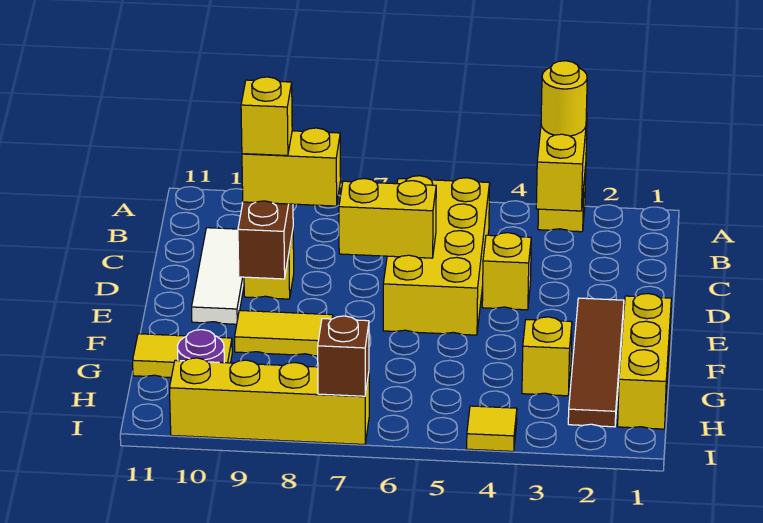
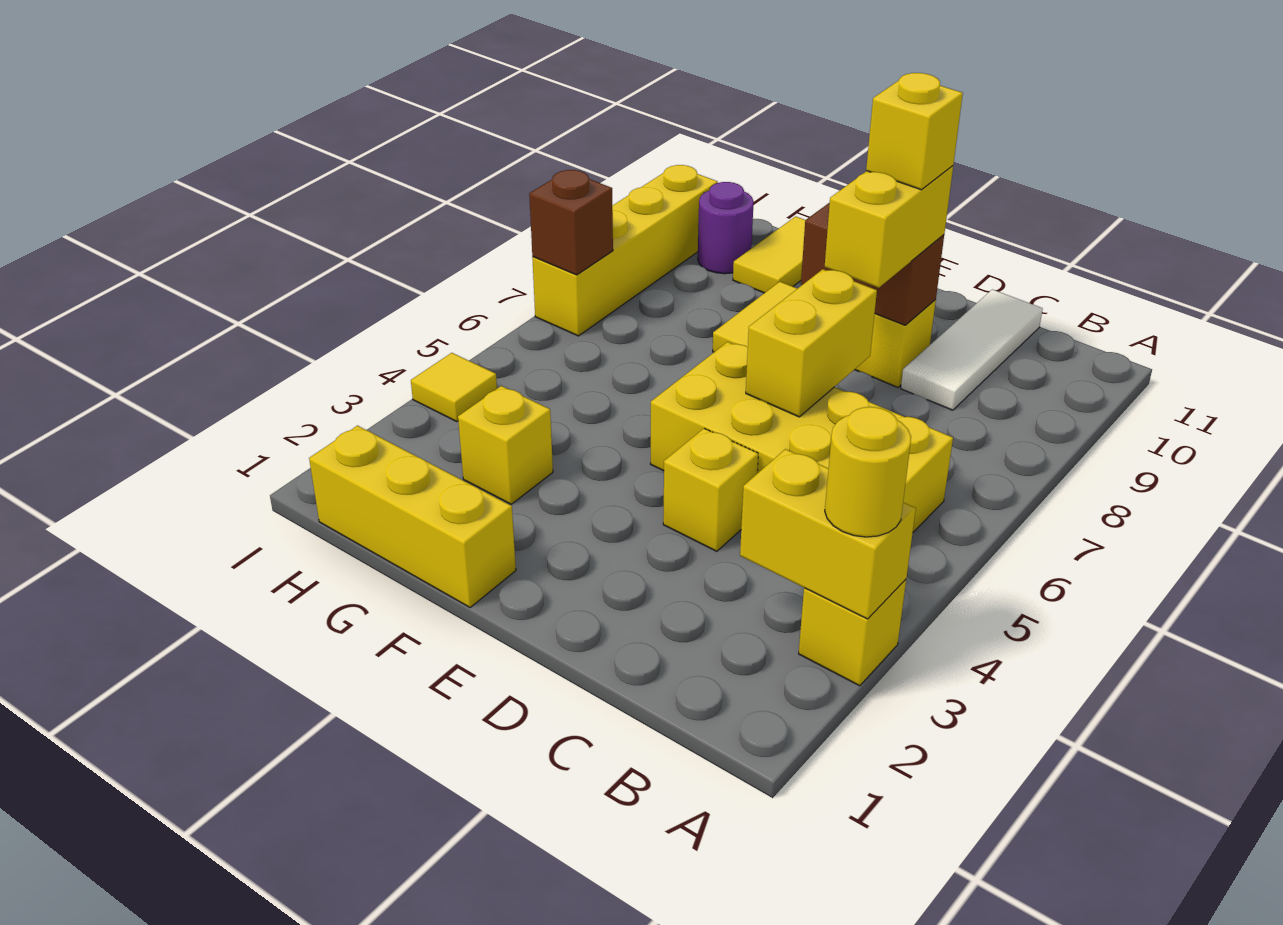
white tile C10:E10 level 1 -> white tile C9:C11 level 1
brown tile E2:H2 level 1 -> none

